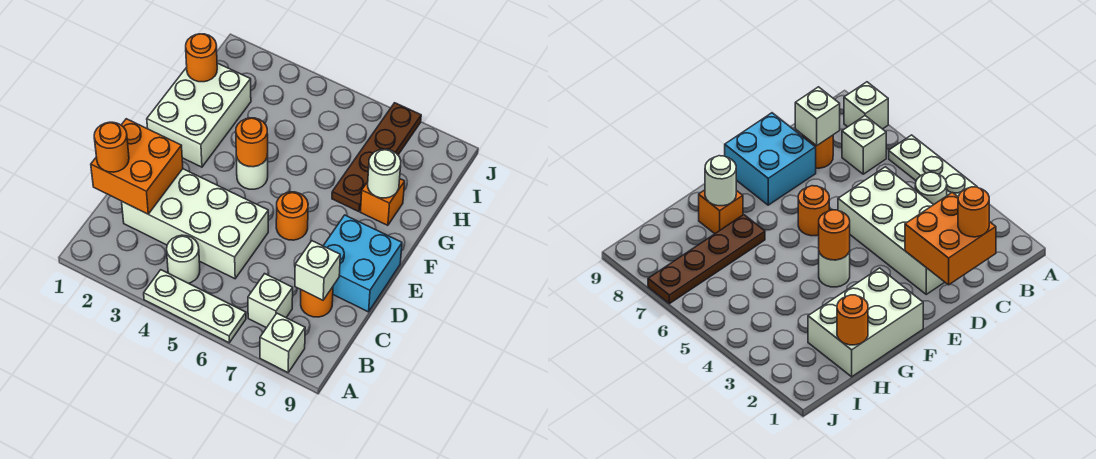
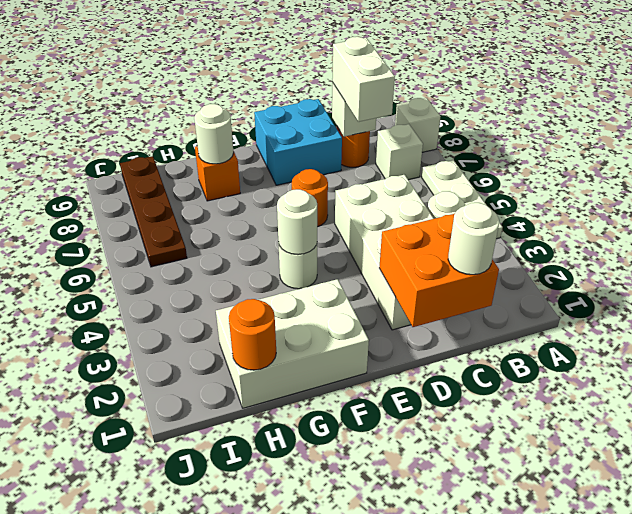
orange round brick C1 level 3 -> white round brick C1 level 3
none -> white brick C7:C8 level 3
orange round brick F4 level 2 -> white round brick F4 level 2
brown plate G7:J7 level 1 -> brown plate I6:I9 level 1

